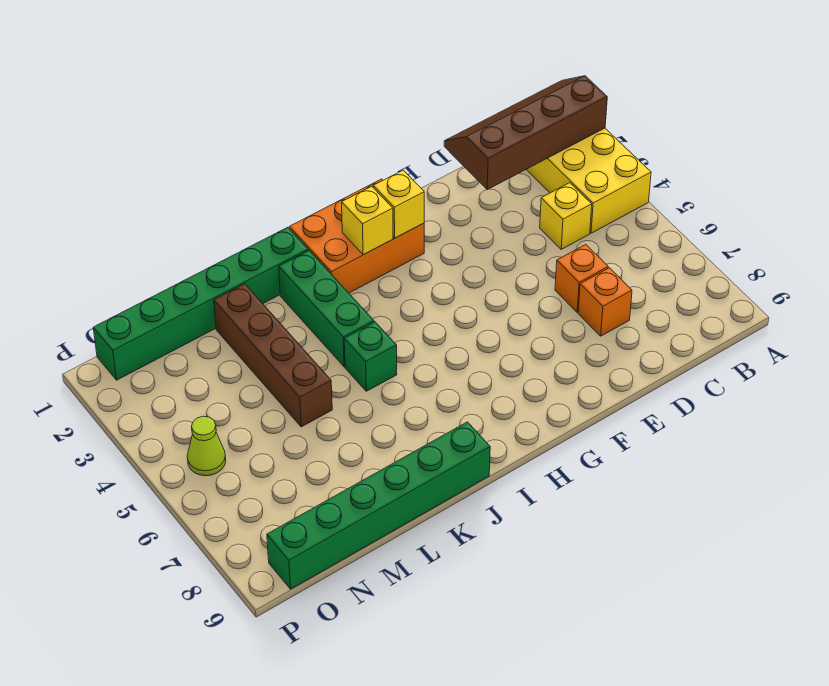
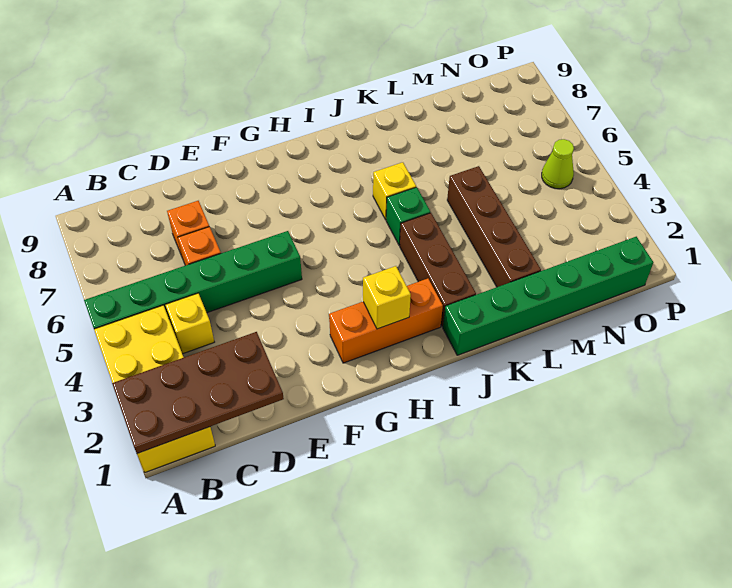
brown slope A1:D2 level 2 top 2 -> brown plate A1:D2 level 2
orange brick G1:I2 level 1 -> orange brick G2:I2 level 1
yellow brick G2 level 2 -> yellow brick J6 level 1
green brick J2:J4 level 1 -> brown brick J2:J4 level 1
green brick J9:O9 level 1 -> green brick A5:F5 level 1

